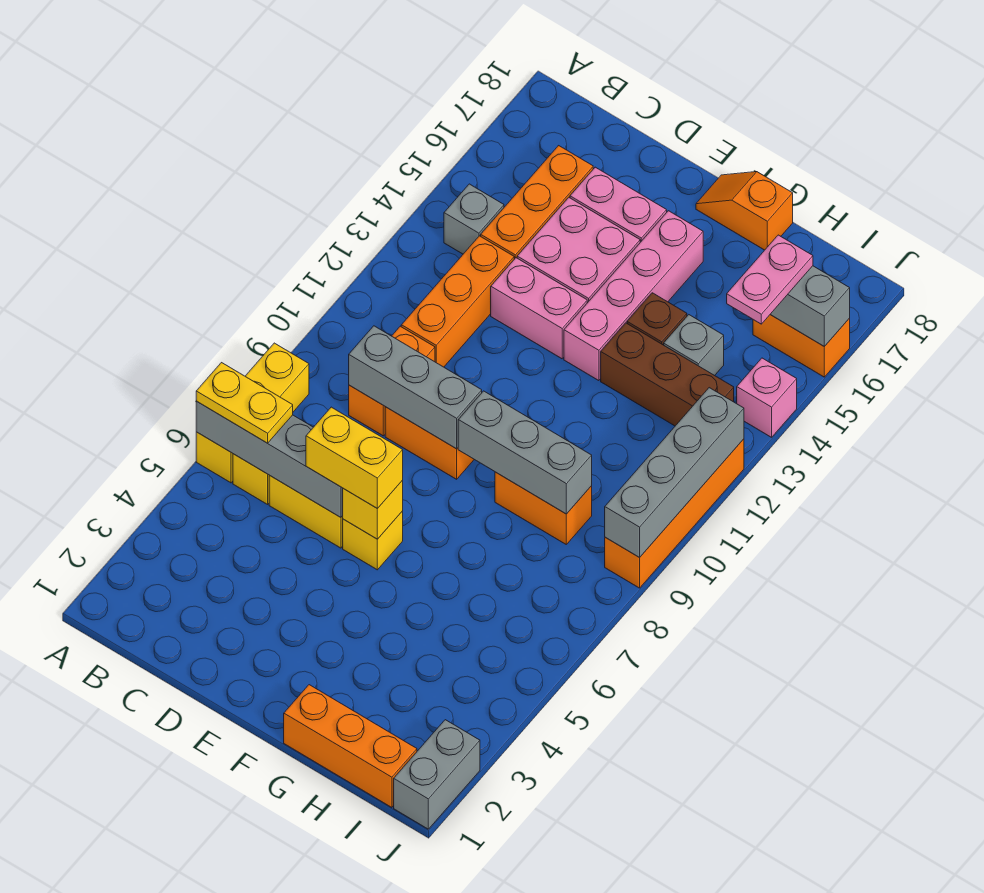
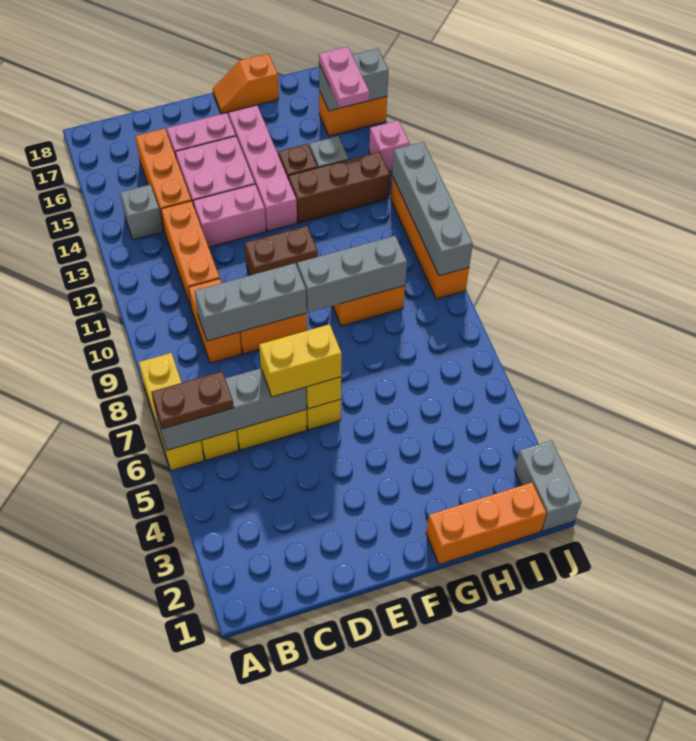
yellow plate A6:B6 level 3 -> brown plate A6:B6 level 3
none -> brown brick E11:F11 level 1

